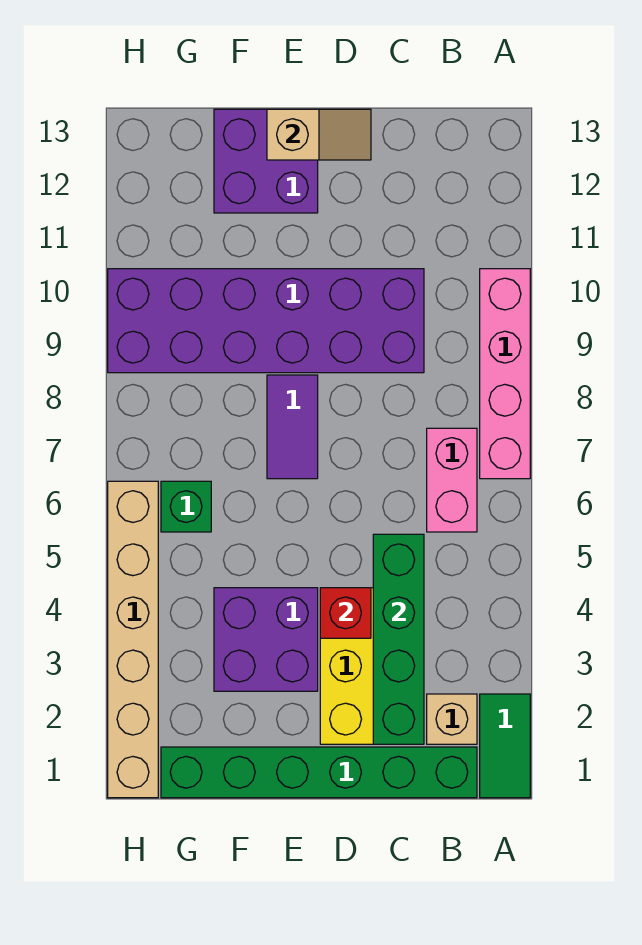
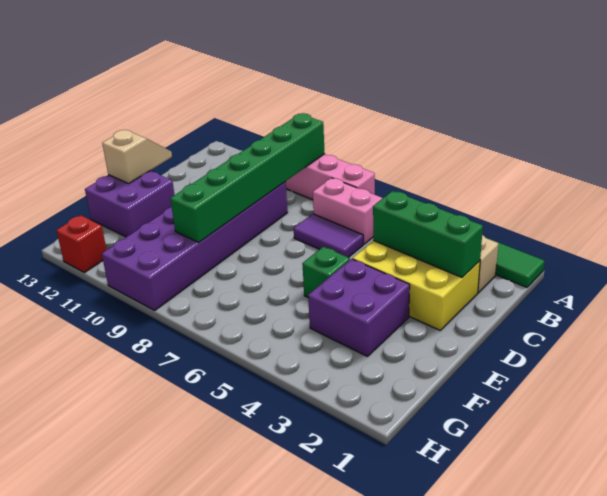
green brick B1:G1 level 1 -> green brick A9:F9 level 2
green brick C2:C5 level 2 -> green brick C2:C4 level 2
red brick D4 level 2 -> red brick H12 level 1
purple tile E7:E8 level 1 -> purple tile C6:C7 level 1
green brick G6 level 1 -> green brick E5 level 1
tan brick H1:H6 level 1 -> none

